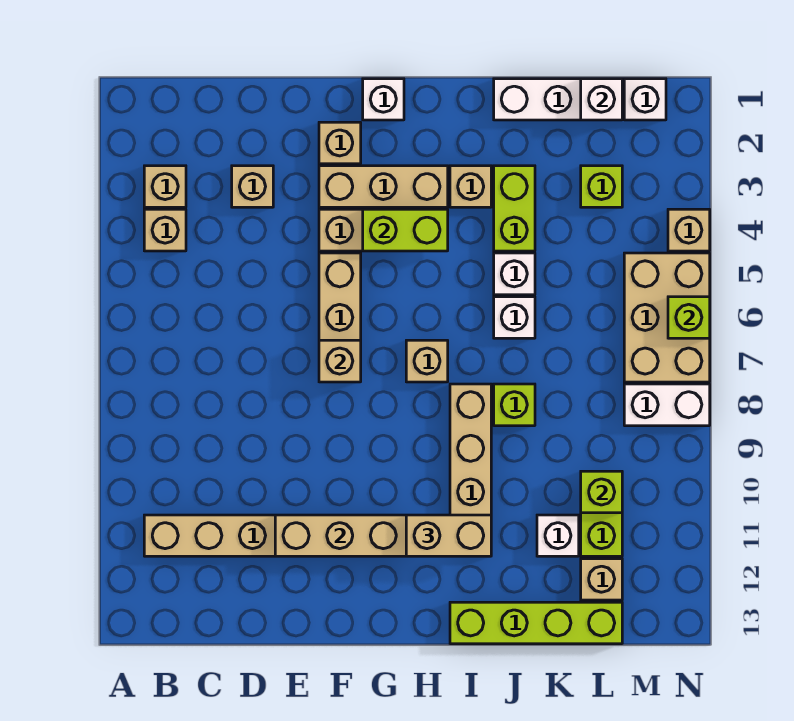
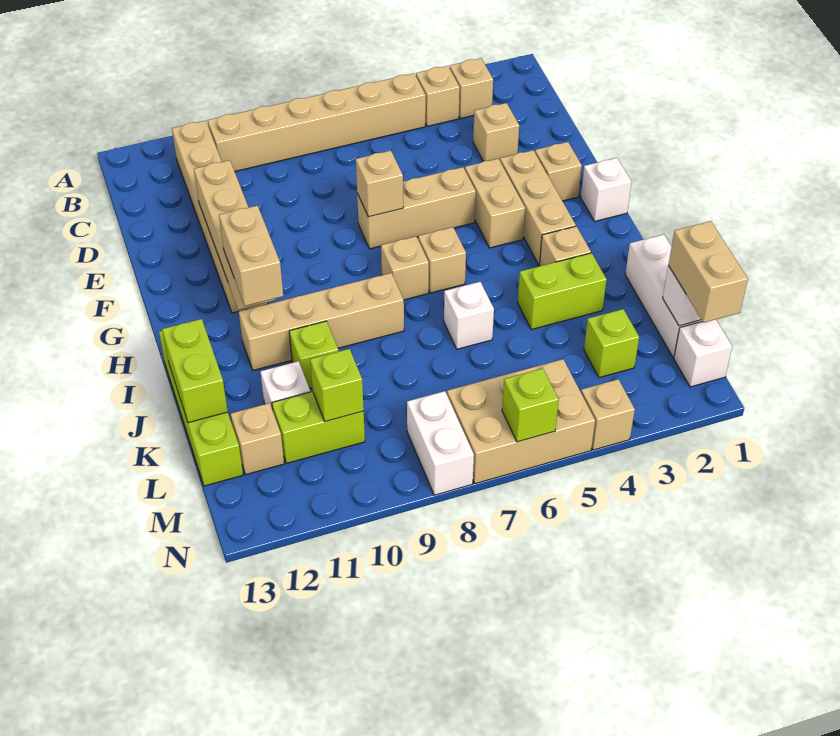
none -> tan brick B5:B10 level 1
lime brick G4:H4 level 2 -> lime brick J13:K13 level 2
none -> tan brick H6 level 1
white brick J5 level 1 -> none
lime brick J8 level 1 -> lime brick J10 level 1
none -> tan brick L1:M1 level 3

